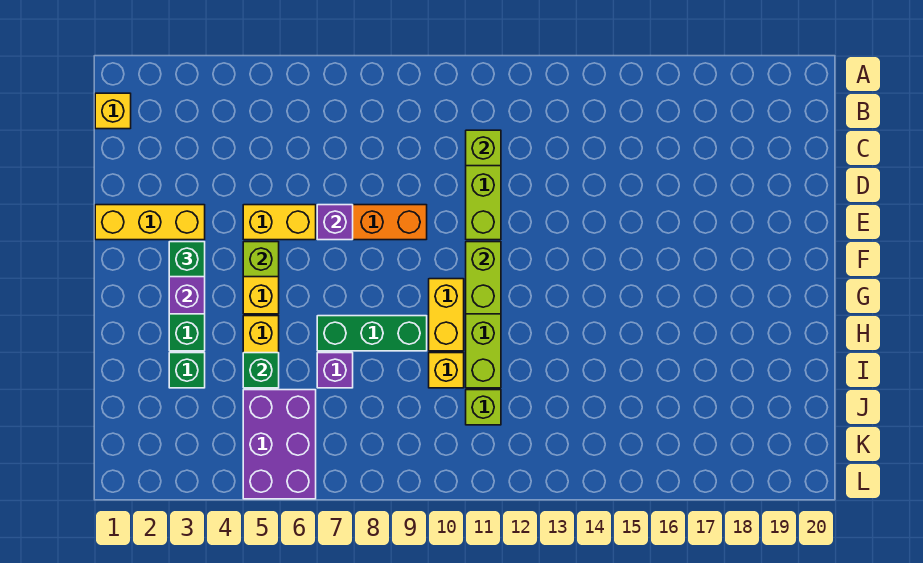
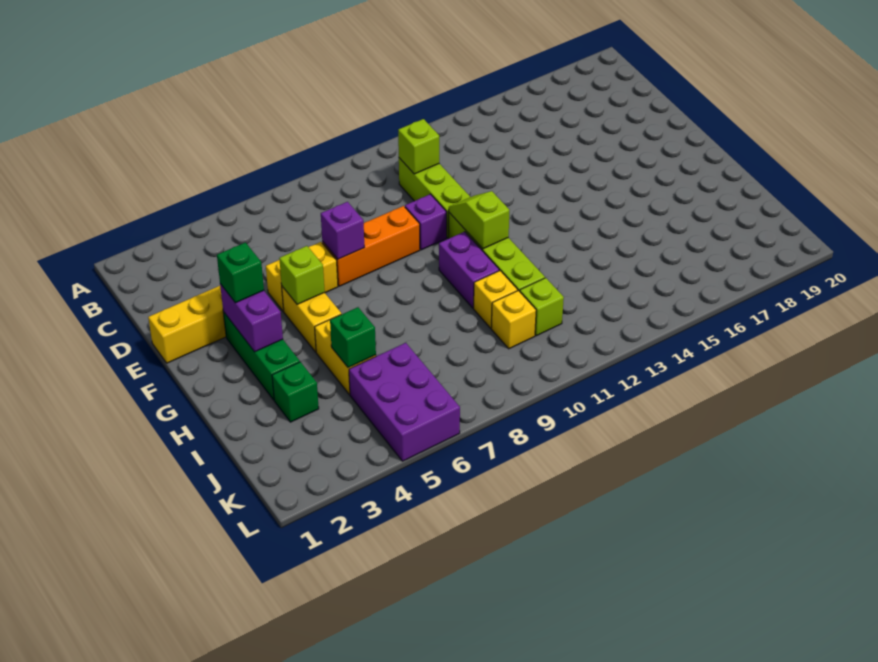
yellow brick B1 level 1 -> yellow brick J10 level 1
lime brick F11:G11 level 2 -> lime slope F11:G11 level 2 top G
yellow brick G10:H10 level 1 -> purple brick G10:H10 level 1
green brick H7:H9 level 1 -> none
purple brick I7 level 1 -> purple brick E10 level 1

